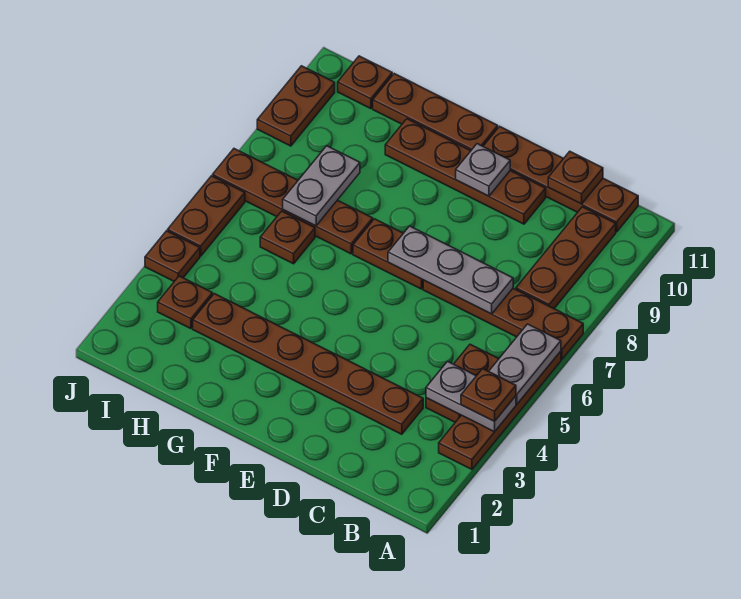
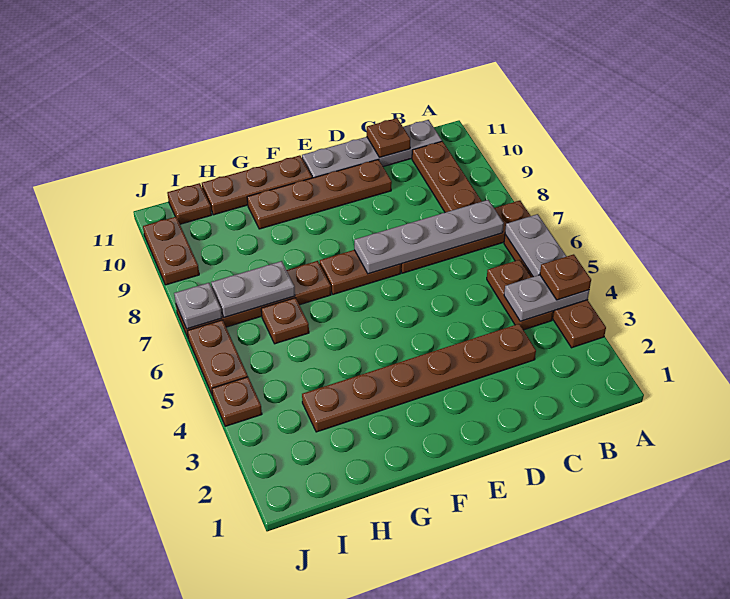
brown plate B11:E11 level 1 -> grey plate B11:E11 level 1
grey plate C7:E7 level 2 -> grey plate B7:E7 level 2
grey plate E10 level 2 -> grey plate J7 level 2
grey plate H7:H8 level 2 -> grey plate H7:I7 level 2
brown plate I3 level 1 -> none

